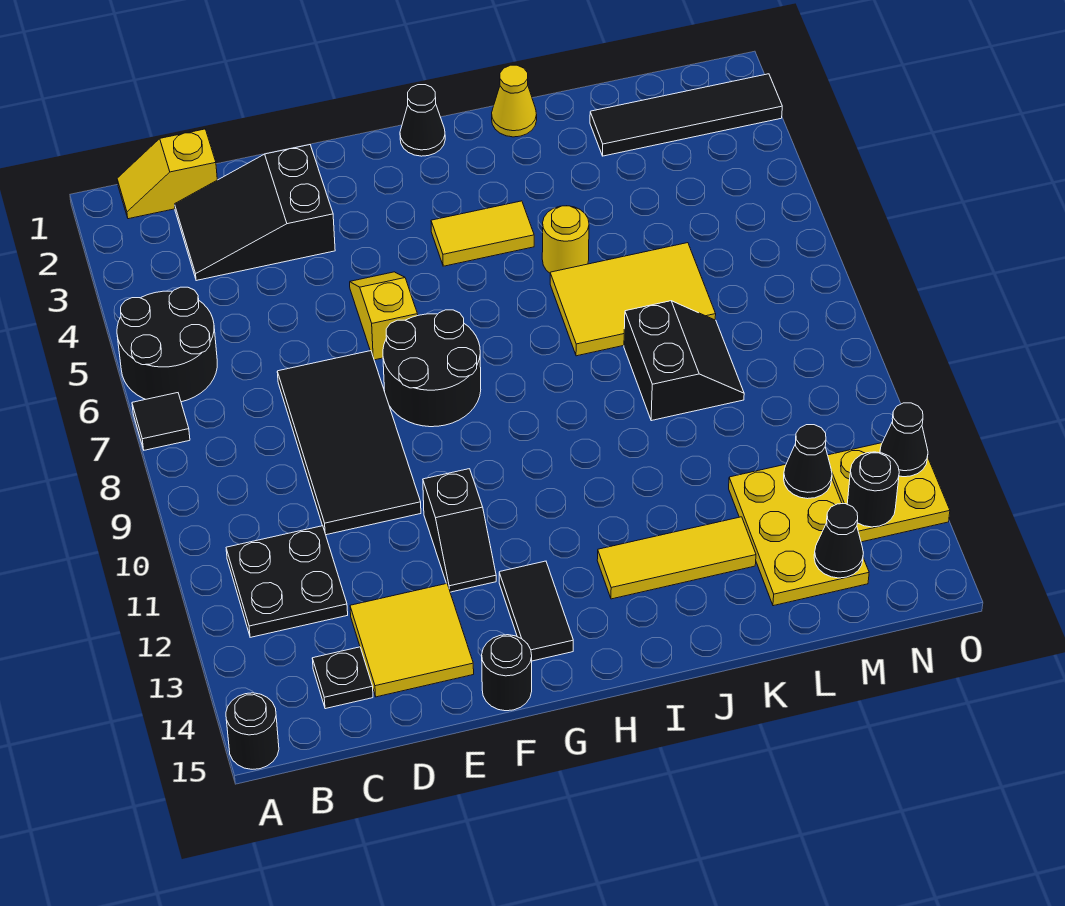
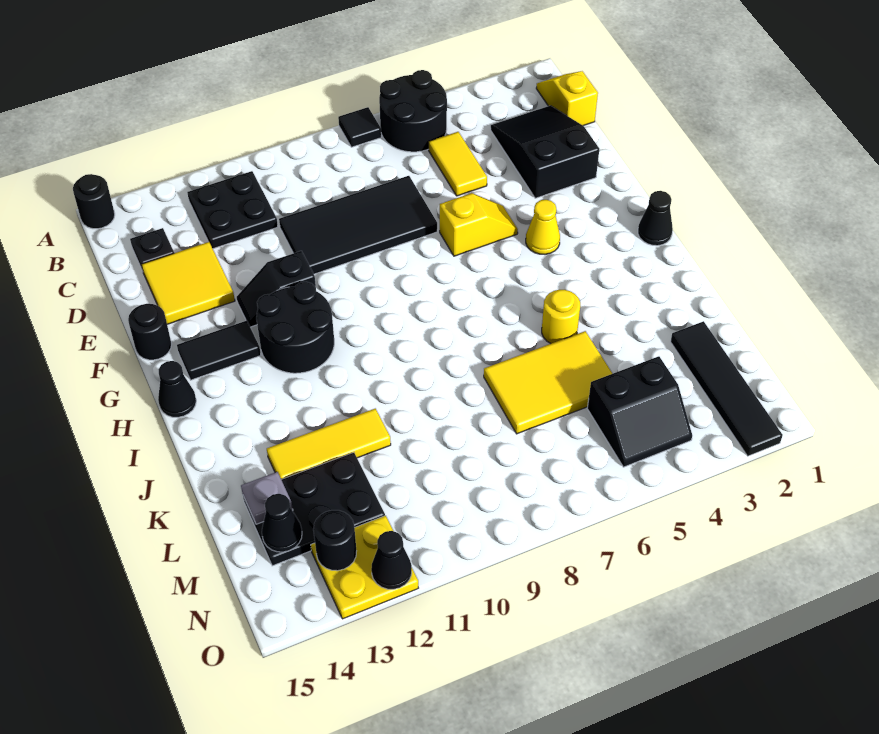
black round brick F7:G8 level 1 -> black round brick G11:H12 level 1
yellow tile H4:I4 level 1 -> yellow tile C5:D5 level 1
yellow tile I13:K13 level 1 -> yellow tile K11:K13 level 1
yellow cone J1 level 1 -> yellow cone G4 level 1
yellow tile J6:L7 level 1 -> yellow tile K5:L7 level 1
black slope K8:L9 level 1 top K -> black slope M4:N5 level 1 top M
yellow plate L12:M14 level 1 -> black plate L12:M14 level 1
none -> grey plate L14 level 2
black cone M12 level 2 -> black cone H15 level 1

